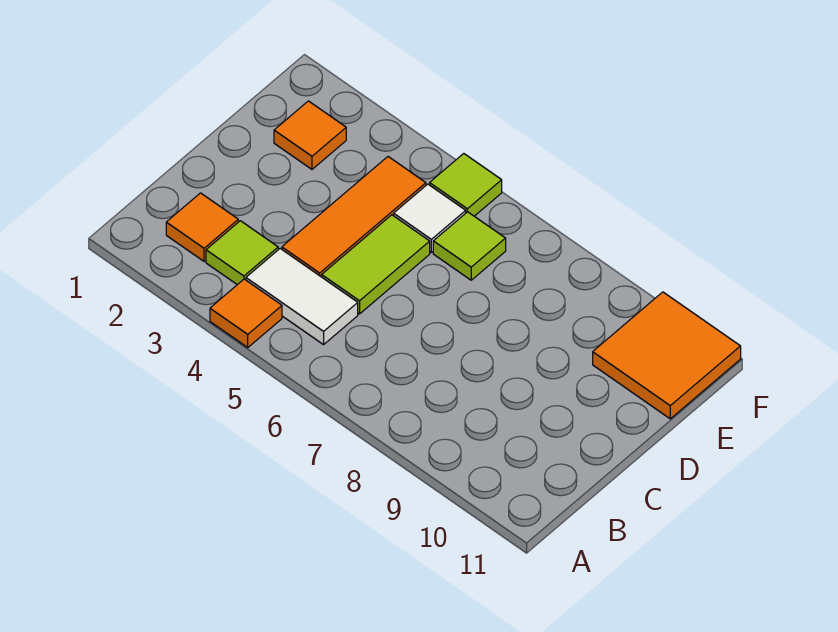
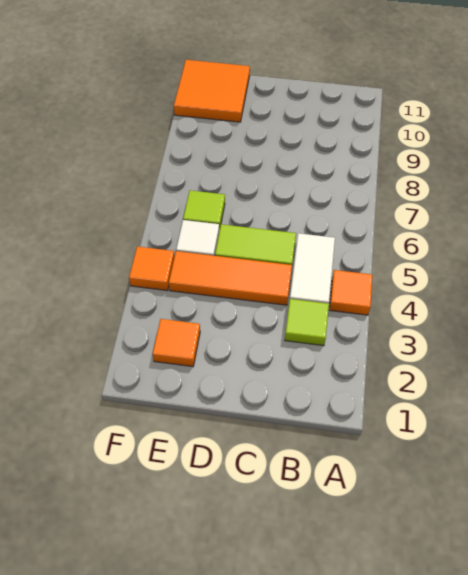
orange tile B2 level 1 -> orange tile F4 level 1
lime tile F5 level 1 -> none

